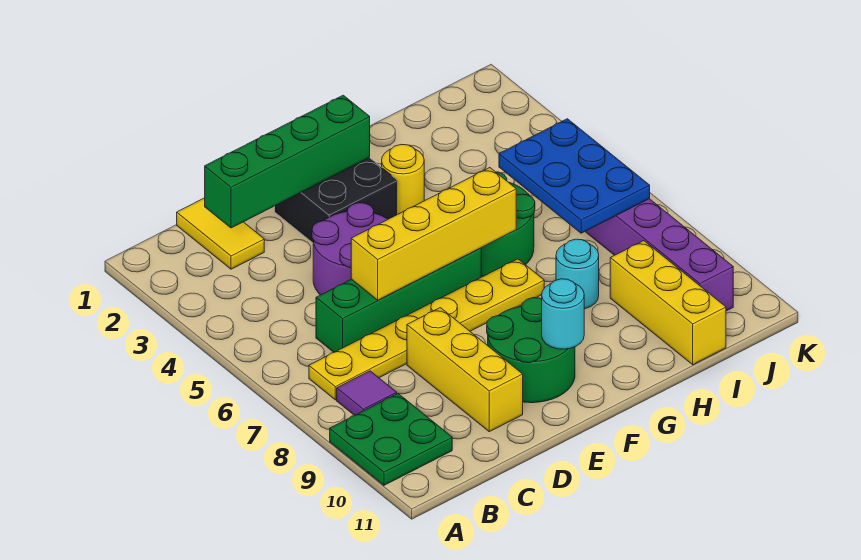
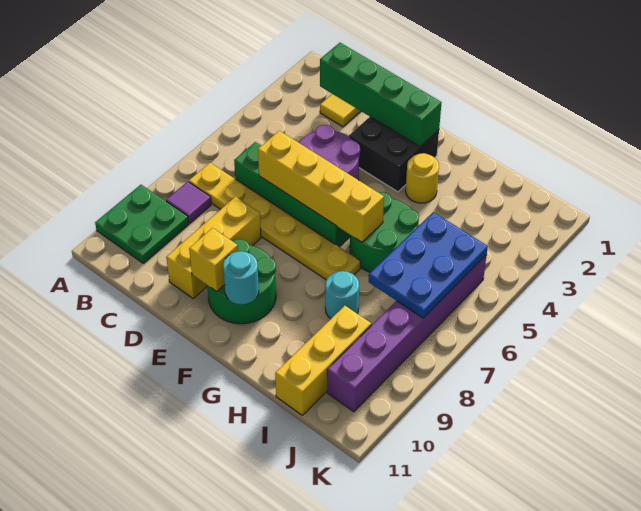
none -> yellow brick E10 level 2

